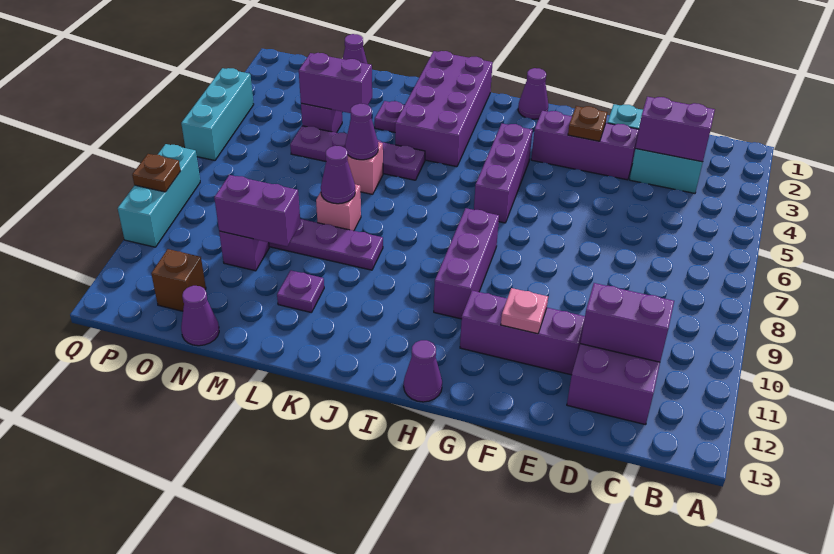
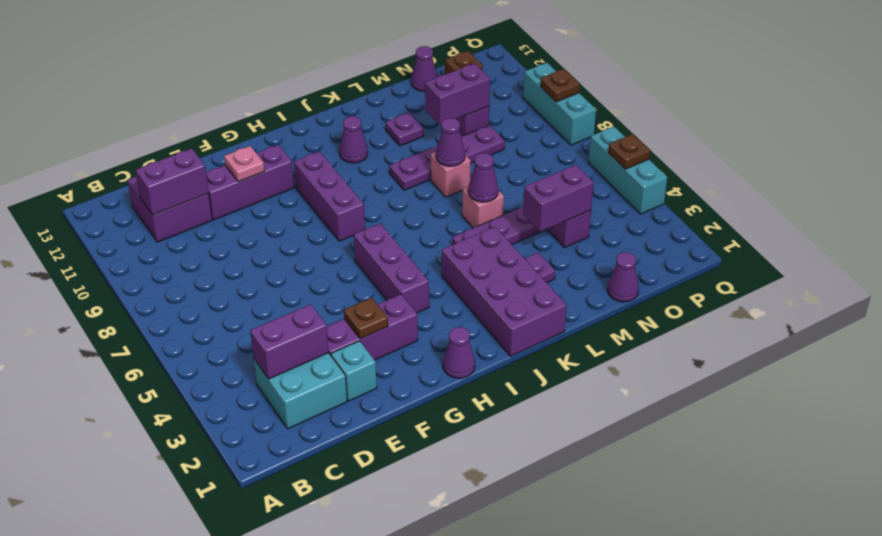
purple cone H13 level 1 -> purple cone J11 level 1
none -> brown plate Q5 level 2

